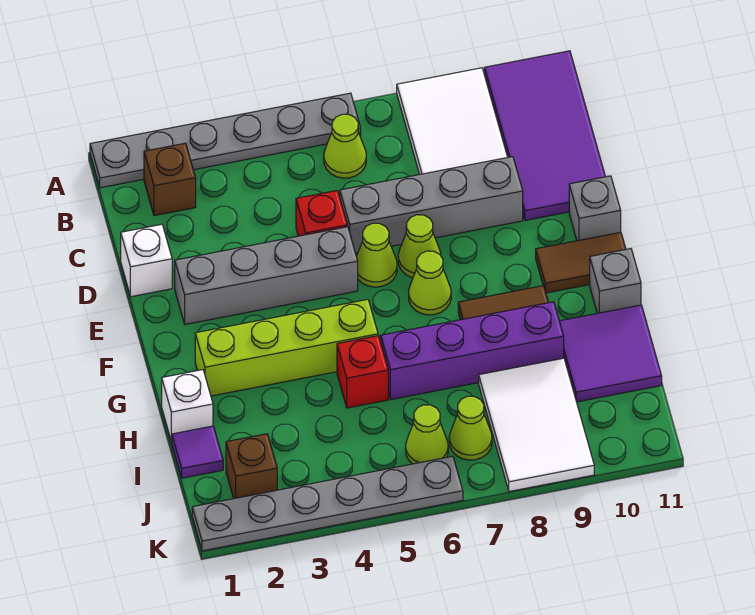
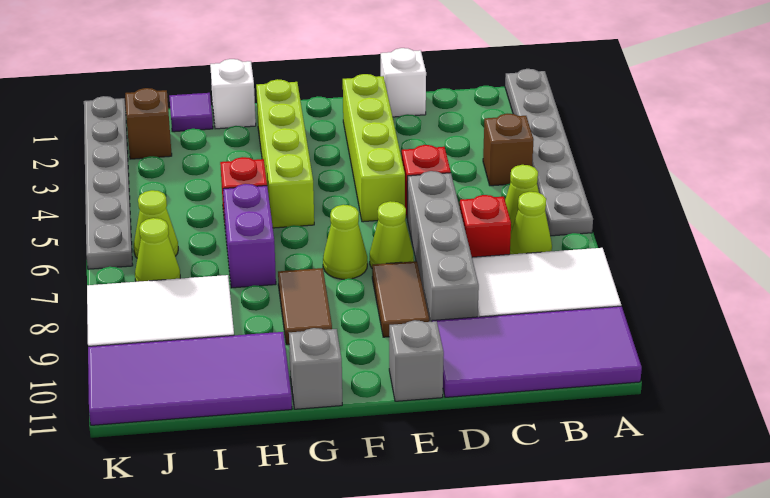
brown brick B2 level 1 -> brown brick B4 level 1
none -> red brick C7 level 1
grey brick E2:E5 level 1 -> lime brick E2:E5 level 1
lime cone E6 level 1 -> lime cone B7 level 1
brown tile F10:F11 level 1 -> brown tile E8:E9 level 1
purple brick H6:H9 level 1 -> purple brick H6:H7 level 1
purple tile H10:I11 level 1 -> purple tile H10:K11 level 1

